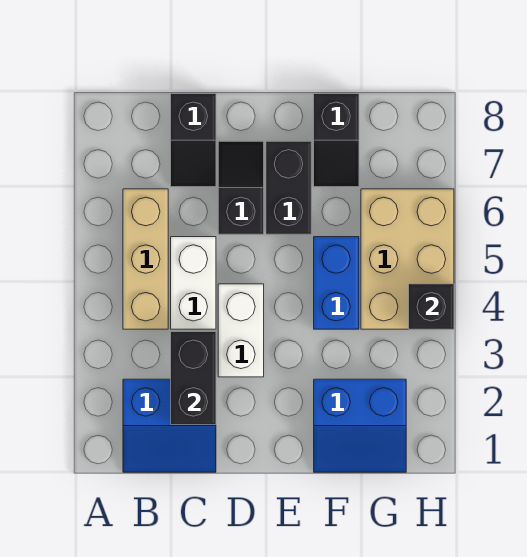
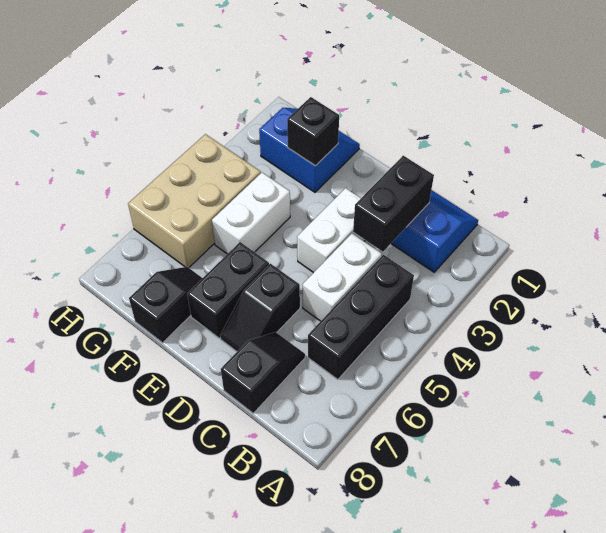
tan brick B4:B6 level 1 -> black brick B4:B6 level 1
blue brick F4:F5 level 1 -> white brick F4:F5 level 1
black brick H4 level 2 -> black brick F2 level 2

